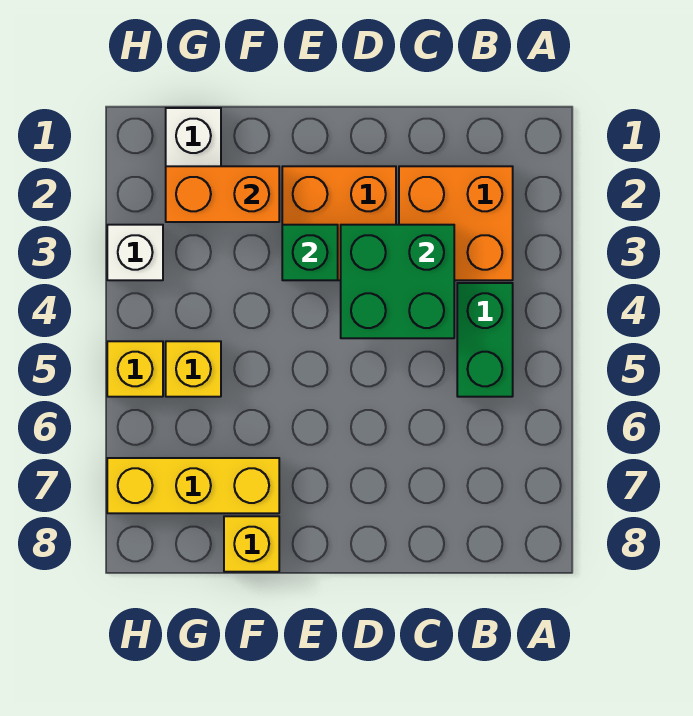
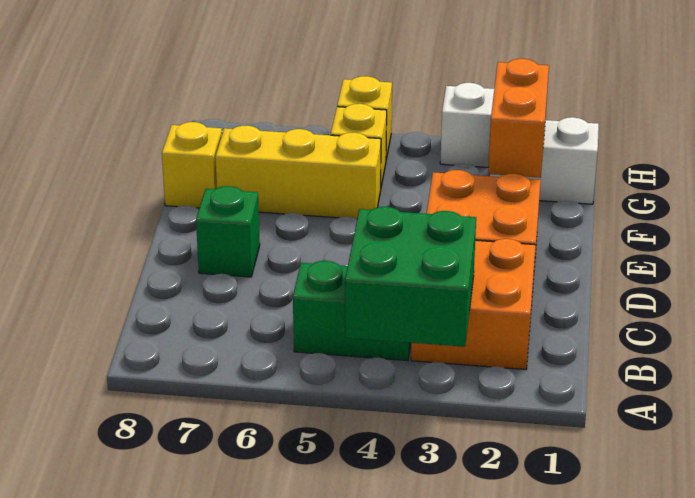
green brick C3:D4 level 2 -> green brick A3:B4 level 2
green brick E3 level 2 -> green brick D7 level 1
yellow brick F7:H7 level 1 -> yellow brick F5:F7 level 1

